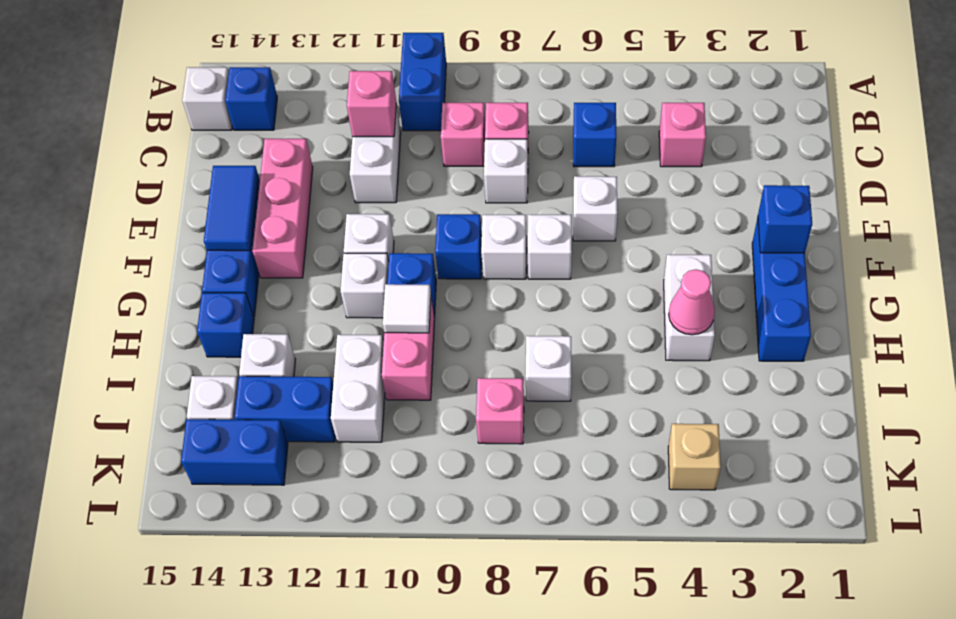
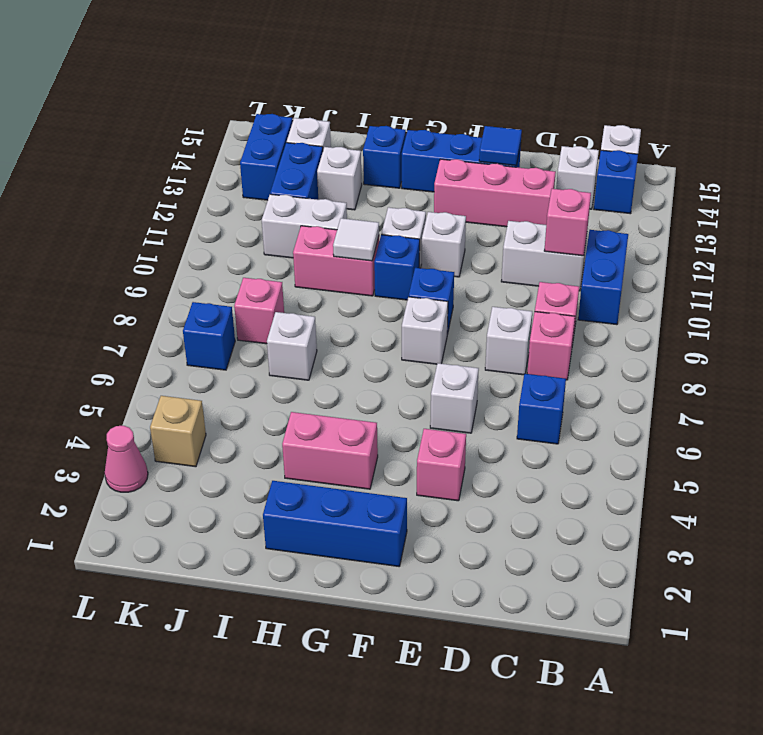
blue brick A10:B10 level 1 -> blue brick B10:B11 level 1
pink brick C4 level 1 -> pink brick E4 level 1
blue tile E14:F14 level 2 -> blue tile E14 level 2
blue brick F2 level 2 -> blue brick K7 level 1
white brick F7 level 1 -> white brick C14 level 1
white brick G4:H4 level 1 -> pink brick G4:H4 level 1
pink cone H4 level 2 -> pink cone L3 level 1

